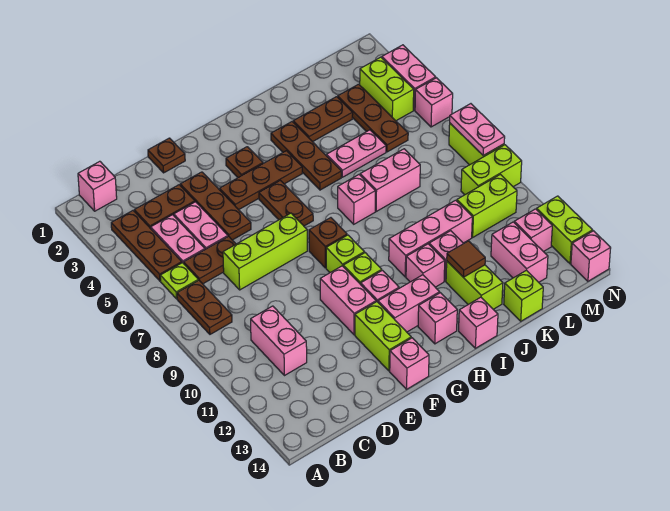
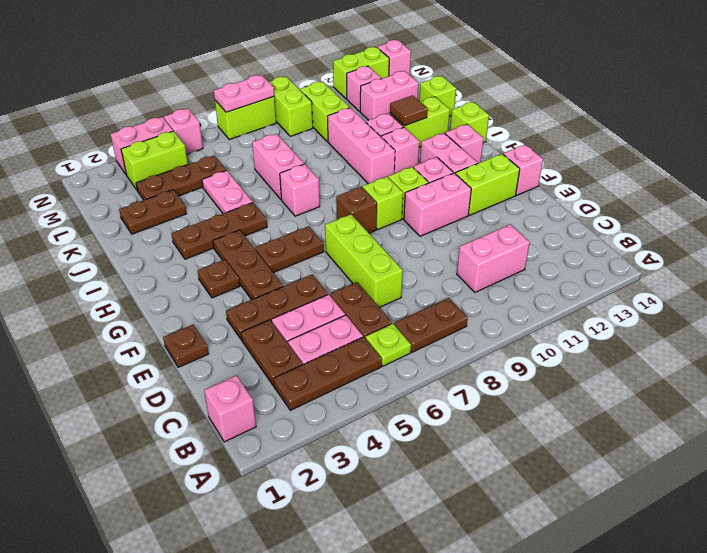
pink brick I14 level 1 -> lime brick I14 level 1
brown plate J3:K3 level 1 -> brown plate K2:K3 level 1

